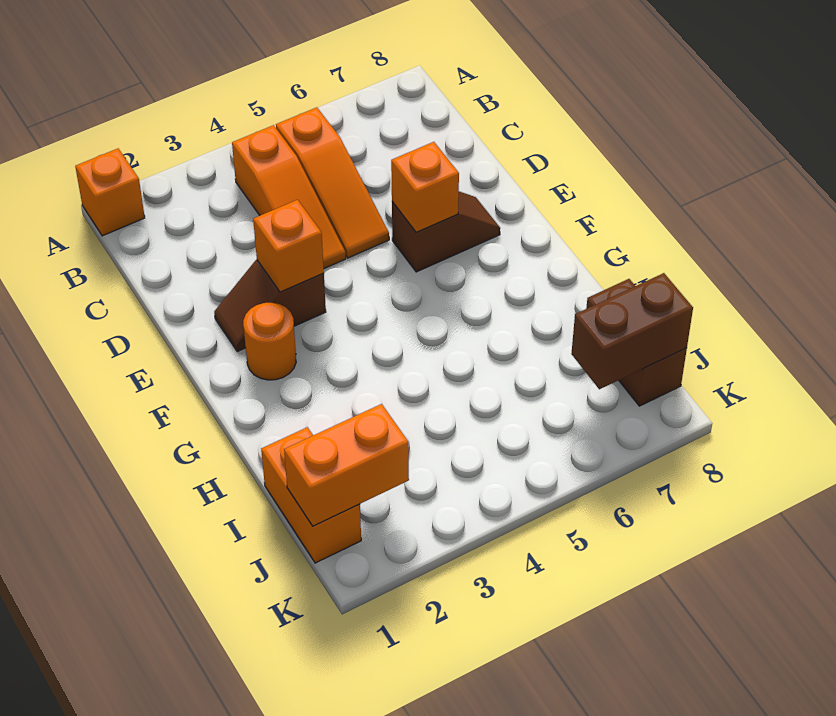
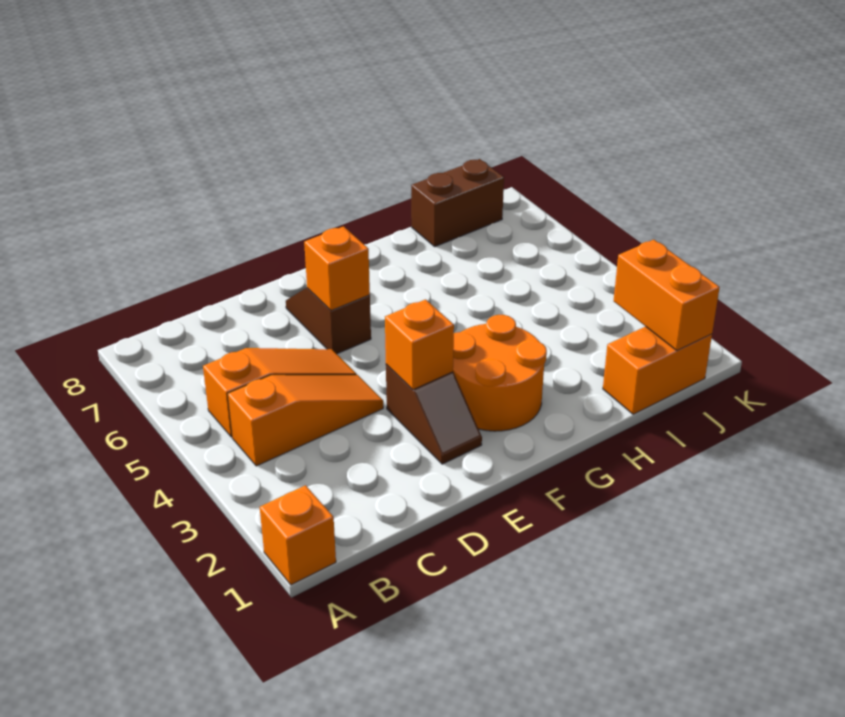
orange round brick F2 level 1 -> orange round brick F2:G3 level 1
brown brick J7:J8 level 2 -> none

